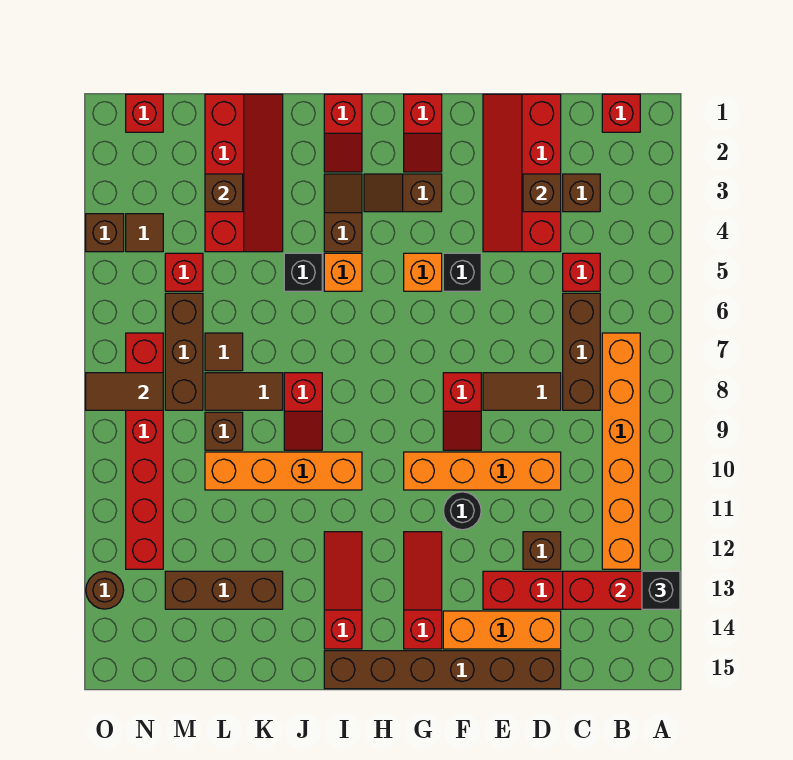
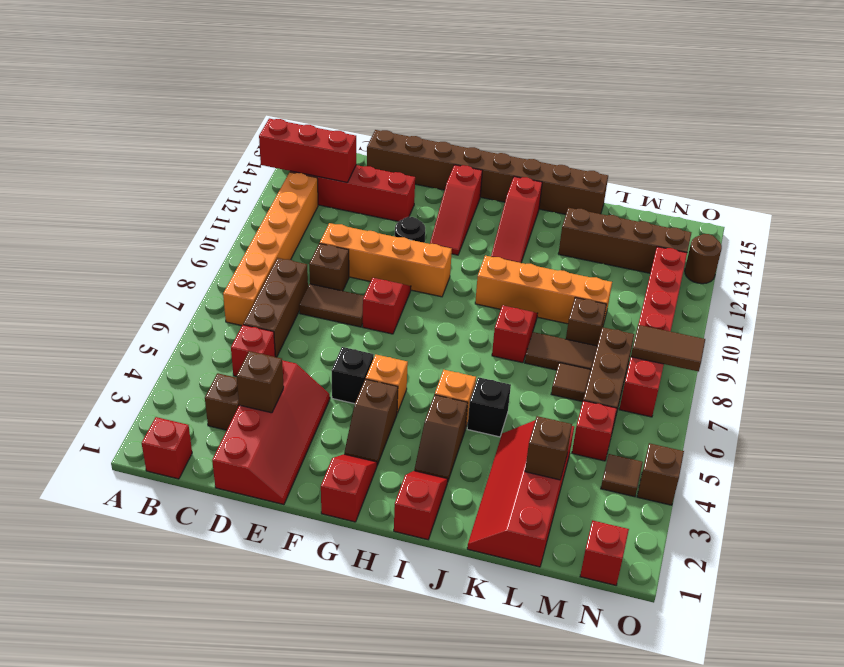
black brick A13 level 3 -> none
brown brick D12 level 1 -> brown brick D9 level 1
orange brick D14:F14 level 1 -> none
brown brick D15:I15 level 1 -> brown brick D15:K15 level 1
brown slope G3:H3 level 1 top G -> brown slope G3:G4 level 1 top 4
brown brick K13:M13 level 1 -> brown brick K13:N13 level 1

